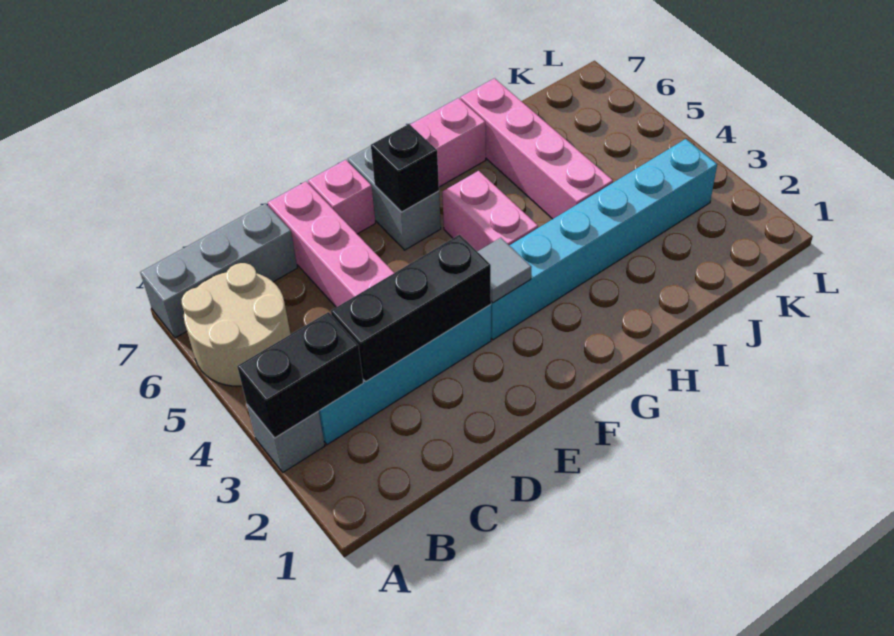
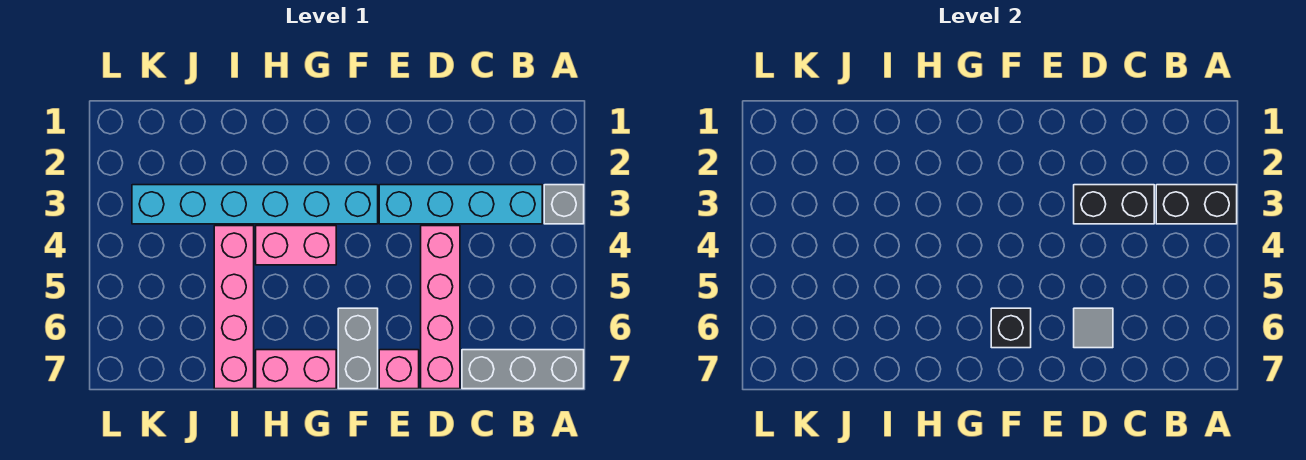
tan round brick A5:B6 level 1 -> none
black brick C3:E3 level 2 -> black brick C3:D3 level 2
grey tile F3 level 2 -> grey tile D6 level 2
pink brick G4:G5 level 1 -> pink brick G4:H4 level 1

